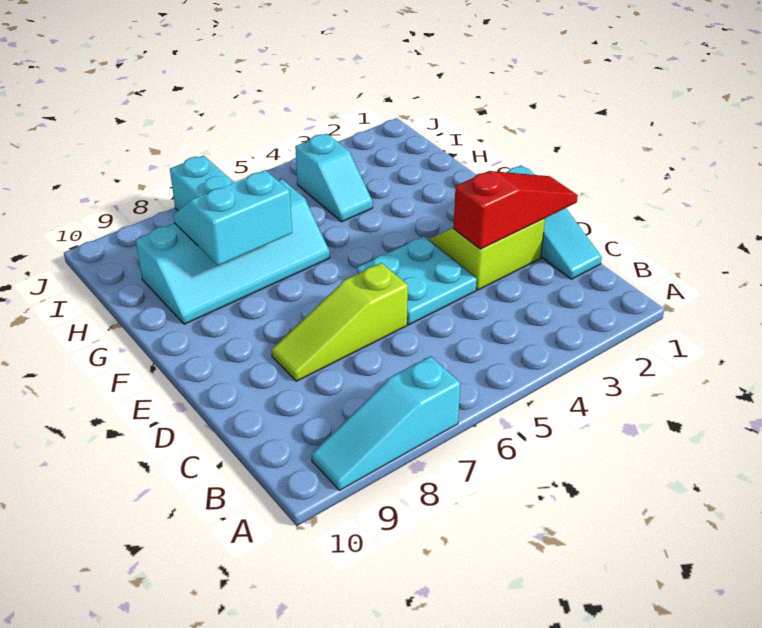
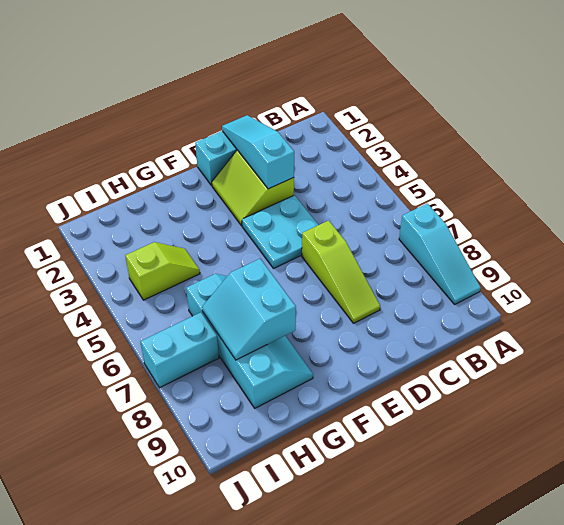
red slope D1:D3 level 2 top 3 -> cyan slope D1:D3 level 2 top 3
cyan slope H4:I4 level 1 top I -> lime slope H4:I4 level 1 top I

